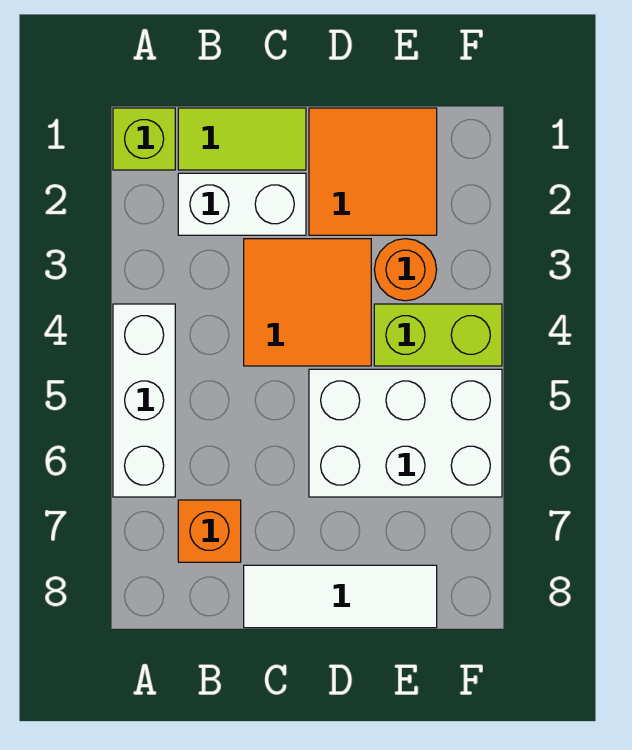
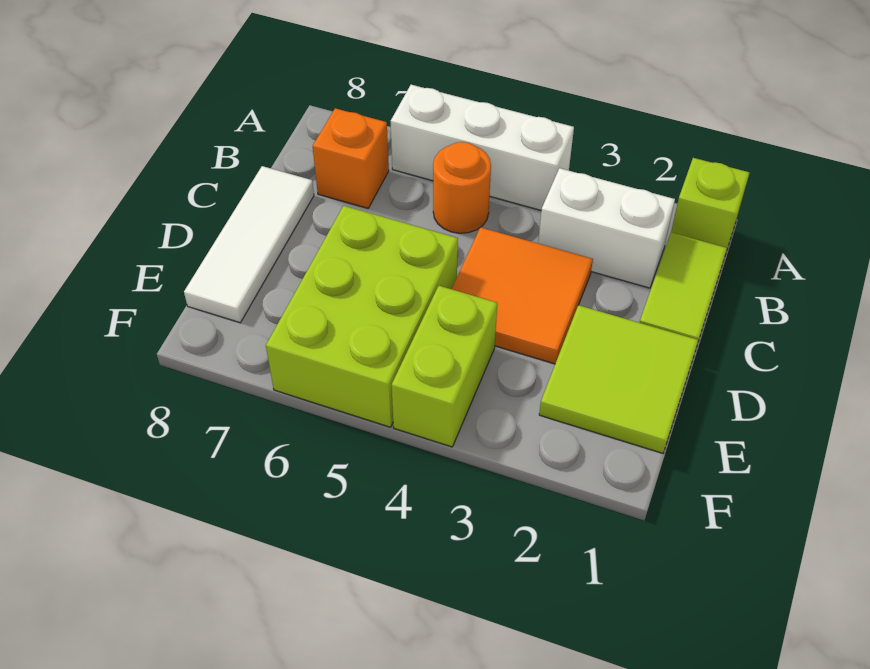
white brick B2:C2 level 1 -> white brick B2:B3 level 1
orange tile D1:E2 level 1 -> lime tile D1:E2 level 1
white brick D5:F6 level 1 -> lime brick D5:F6 level 1
orange round brick E3 level 1 -> orange round brick B5 level 1

